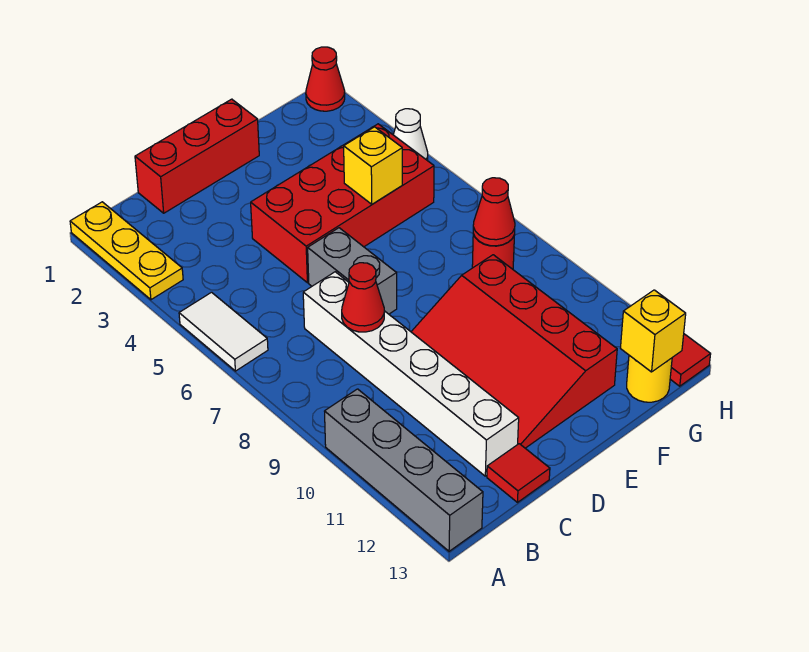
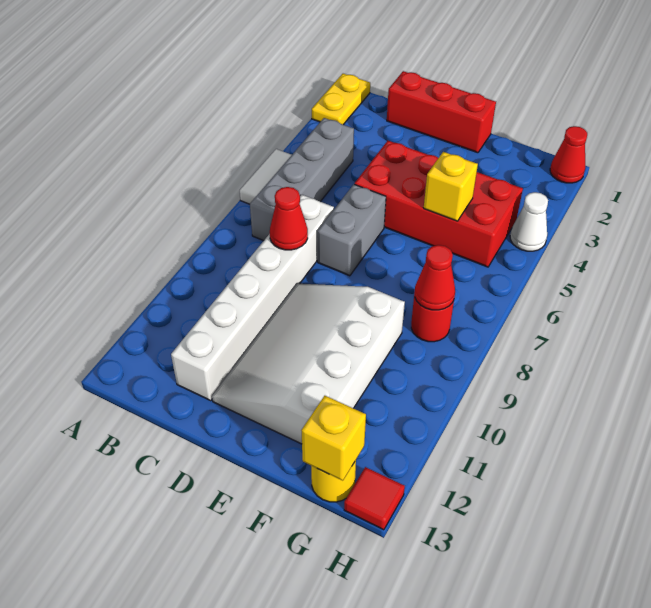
yellow plate A1:A3 level 1 -> yellow plate A1:A2 level 1
grey brick A10:A13 level 1 -> grey brick B4:B7 level 1
red tile C13 level 1 -> none
red slope D9:F12 level 1 top F -> white slope D9:F12 level 1 top F

